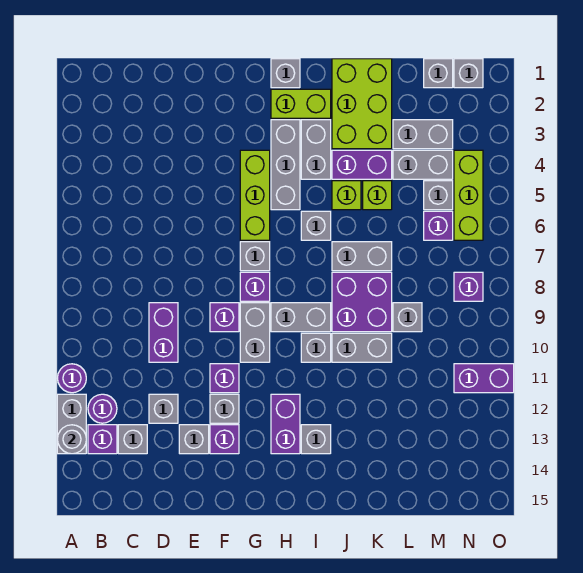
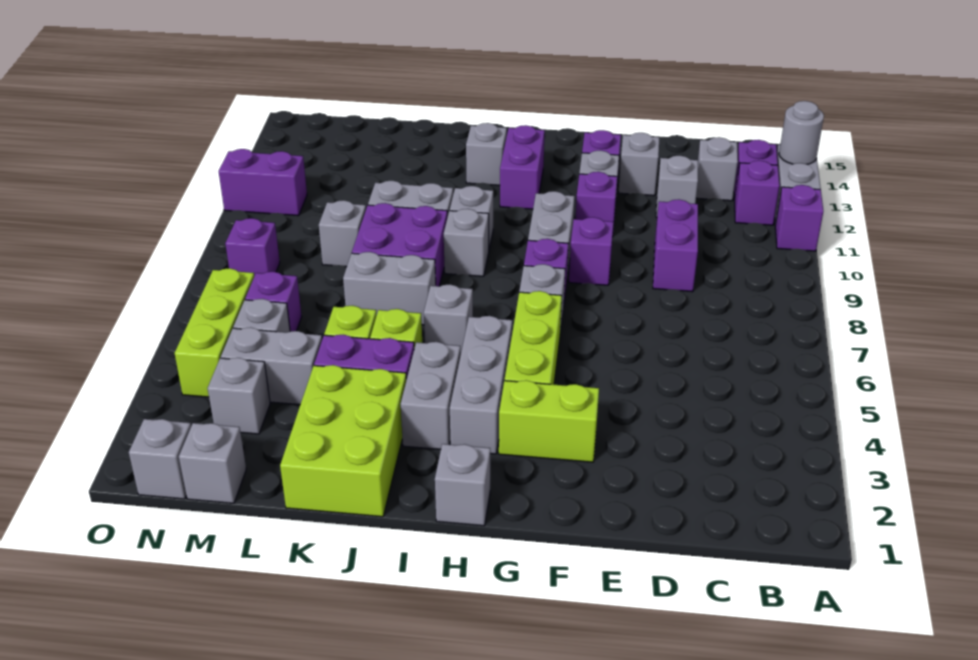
purple round brick A11 level 1 -> purple brick A11 level 1
purple round brick B12 level 1 -> purple brick B12 level 1
lime brick H2:I2 level 1 -> lime brick F3:G3 level 1
grey brick H9:I9 level 1 -> grey brick I9 level 1
grey brick L3:M3 level 1 -> grey brick M3 level 1

